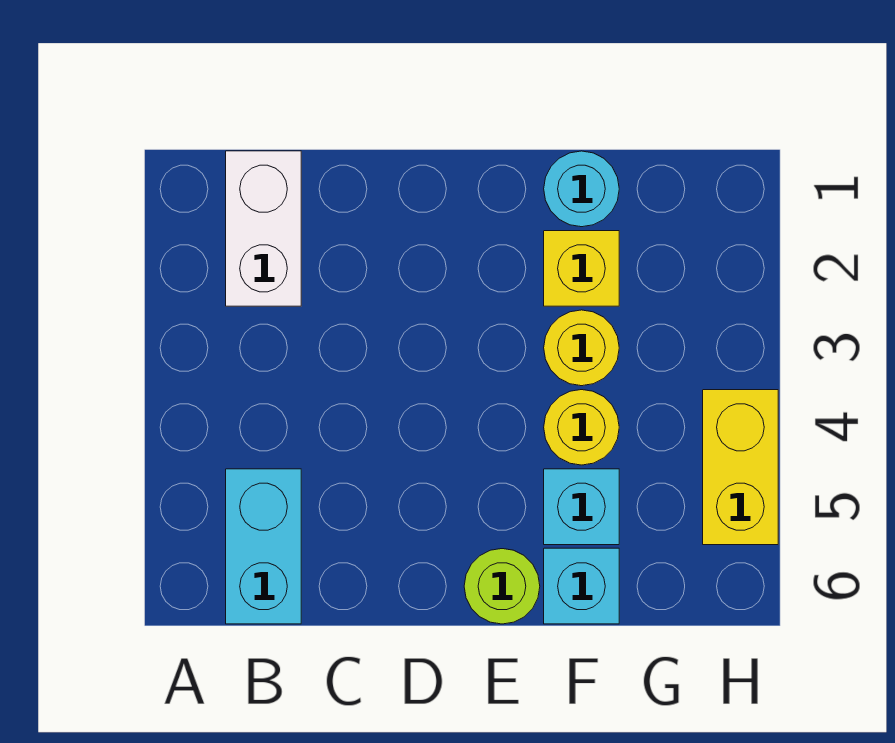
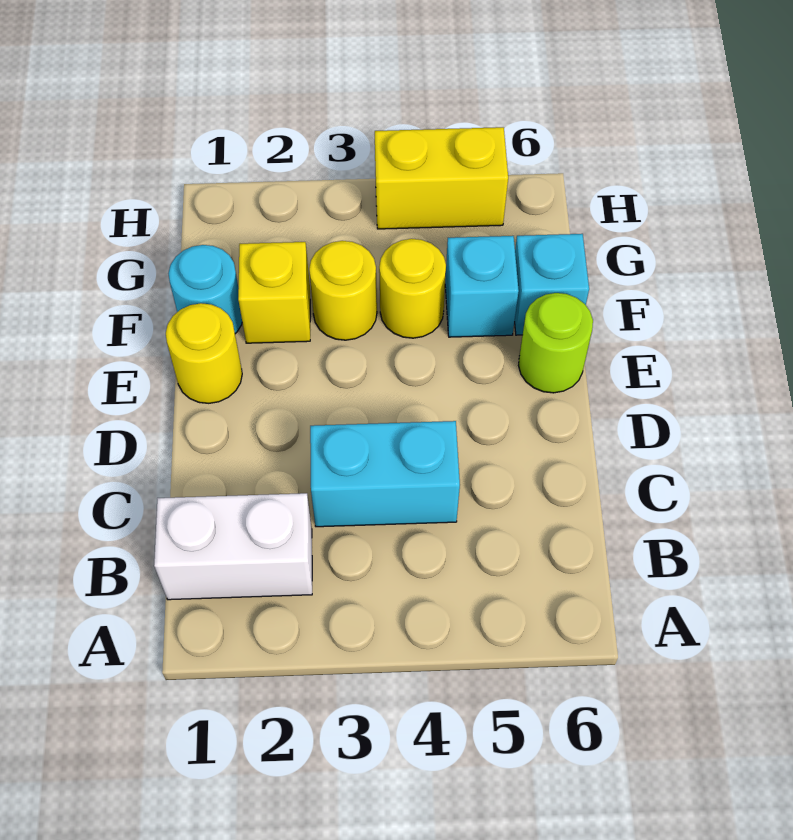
cyan brick B5:B6 level 1 -> cyan brick C3:C4 level 1
none -> yellow round brick E1 level 1

